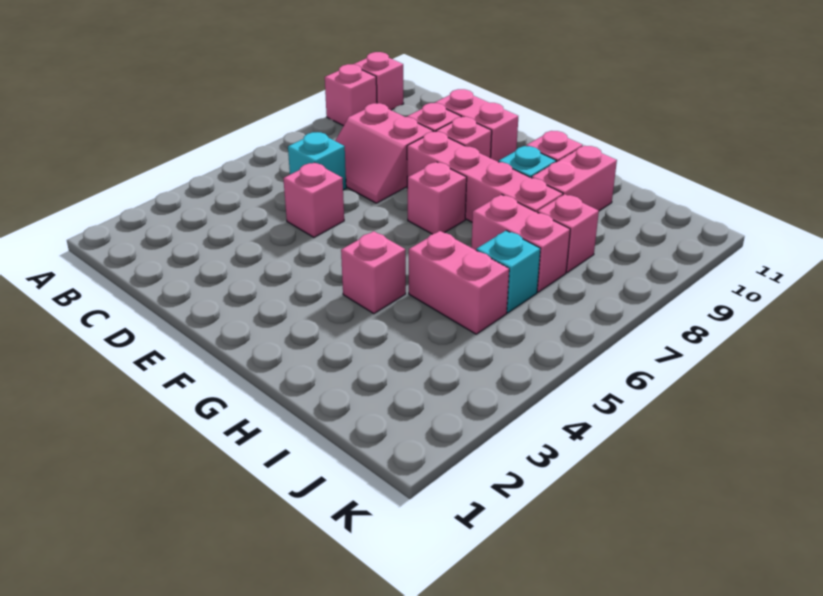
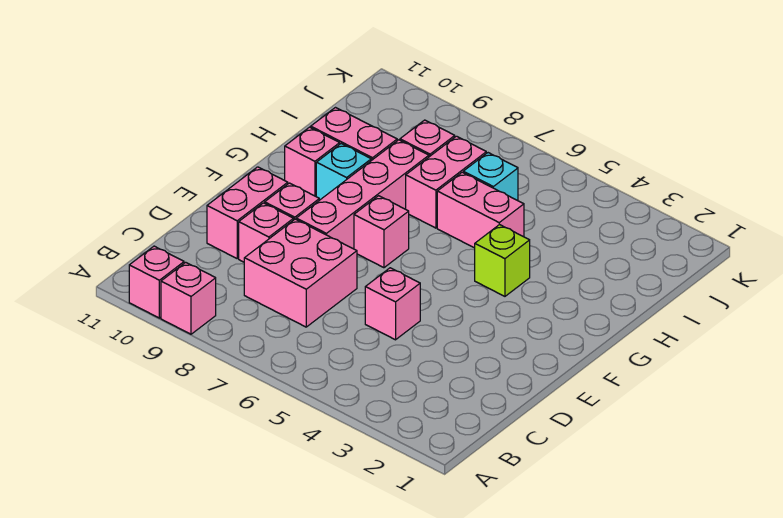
cyan brick C6 level 1 -> none
pink slope C7:D8 level 1 top 8 -> pink brick C7:D8 level 1
pink brick G4 level 1 -> lime brick G4 level 1
pink brick H5:I5 level 1 -> pink brick H5:H6 level 1

